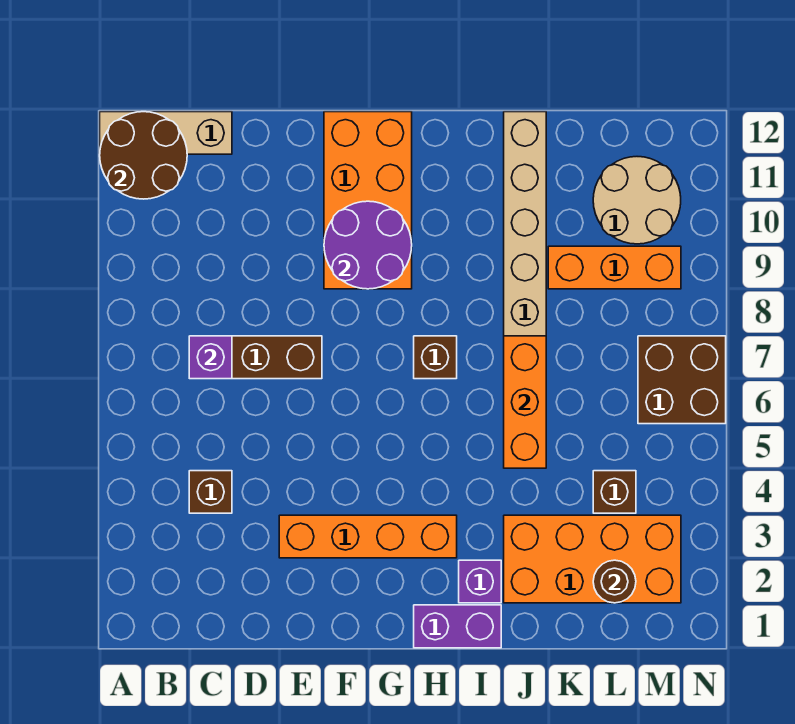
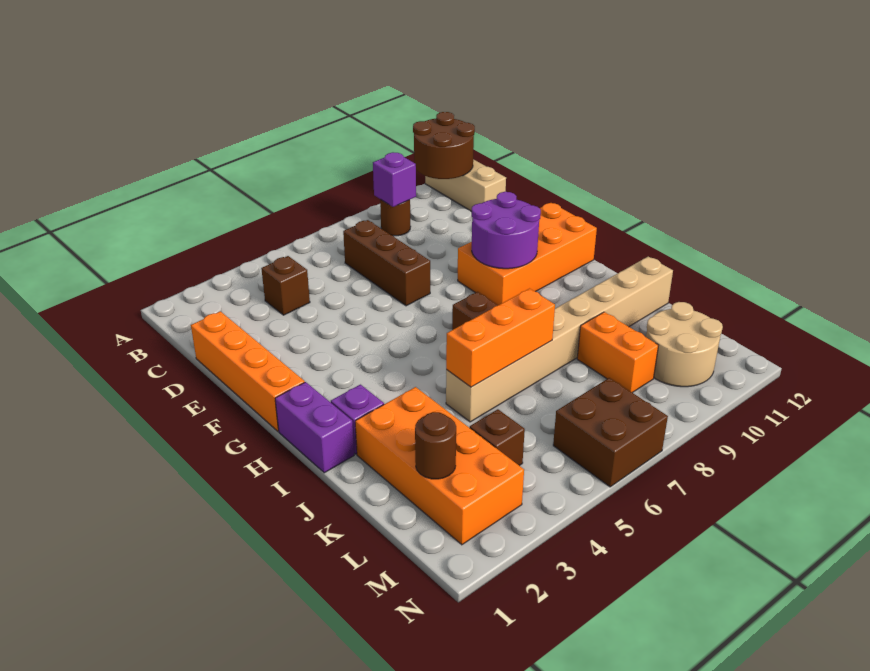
none -> brown round brick B9 level 1
purple brick C7 level 2 -> purple brick B9 level 2
orange brick E3:H3 level 1 -> orange brick D1:G1 level 1
orange brick K9:M9 level 1 -> orange brick K9:L9 level 1

